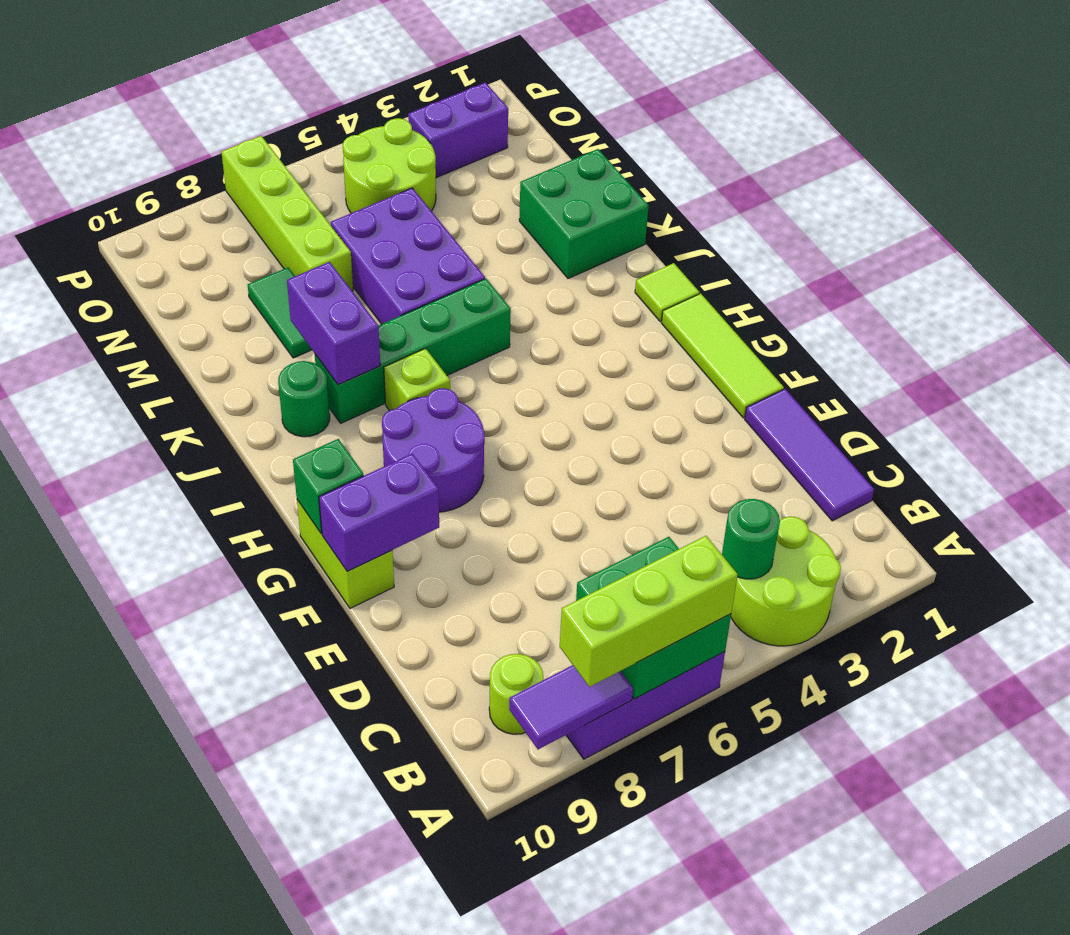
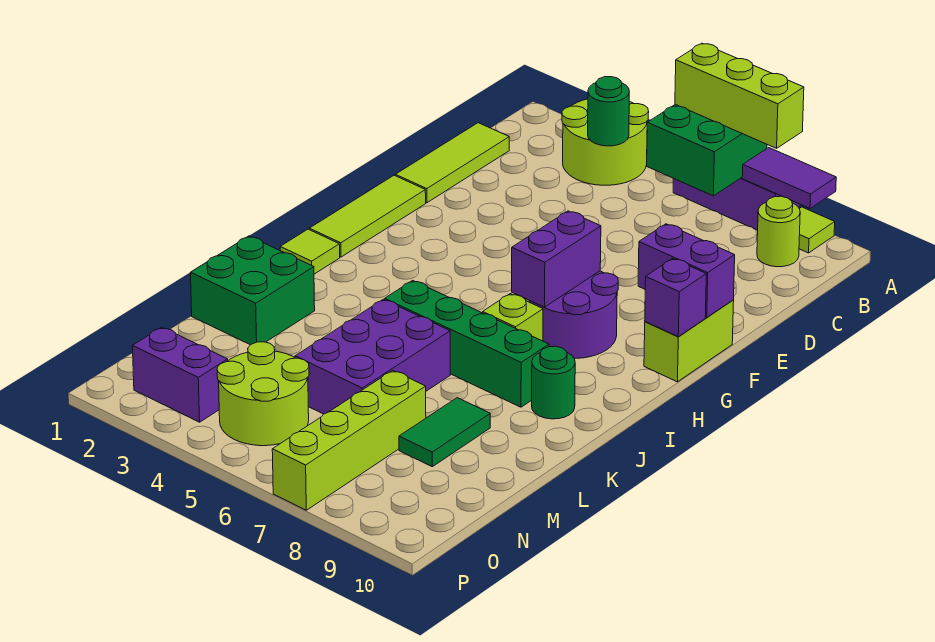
none -> lime tile A9 level 1
purple tile C1:E1 level 1 -> lime tile C1:E1 level 1
green brick G10 level 2 -> purple brick G10 level 2
purple brick J8:K8 level 2 -> purple brick G7:H7 level 2

